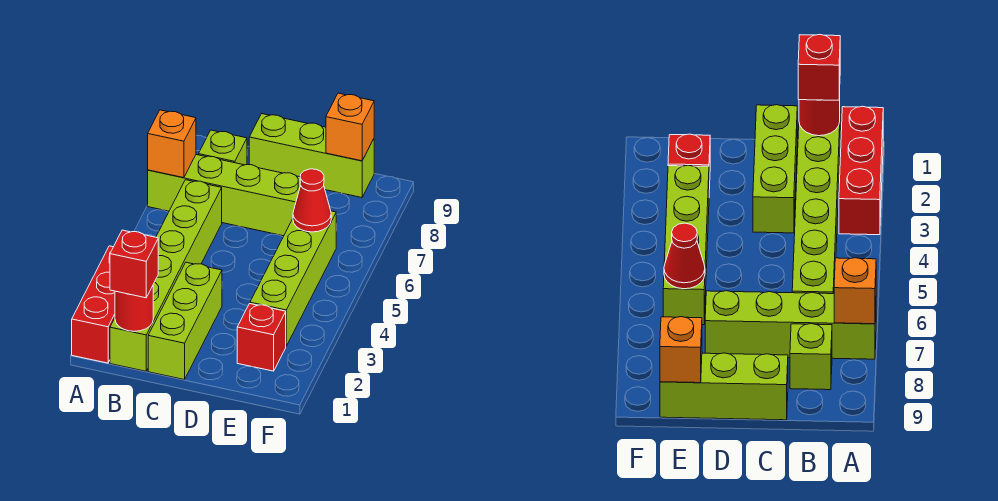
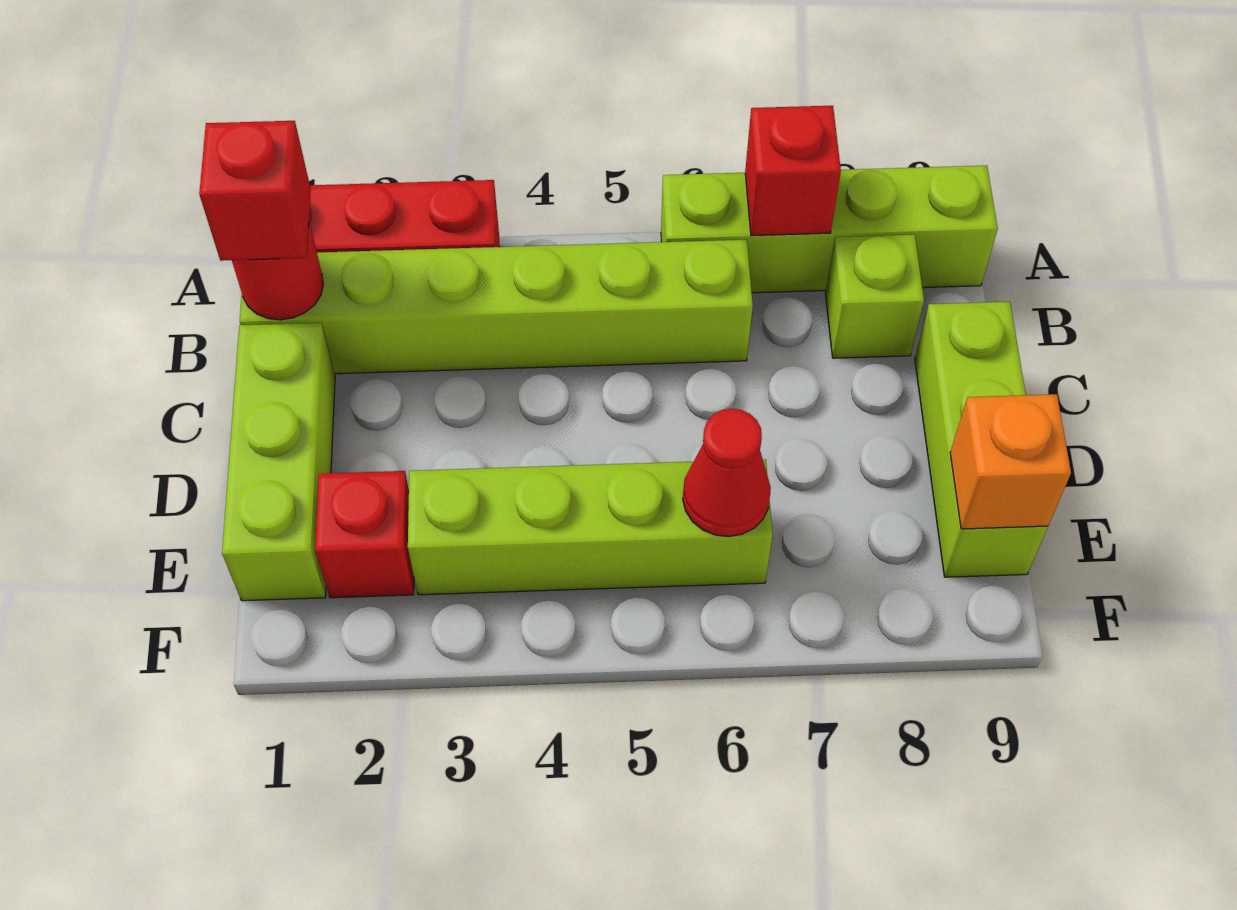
lime brick A7:D7 level 1 -> lime brick A6:A9 level 1
orange brick A7 level 2 -> red brick A7 level 2
lime brick C1:C3 level 1 -> lime brick C1:E1 level 1

